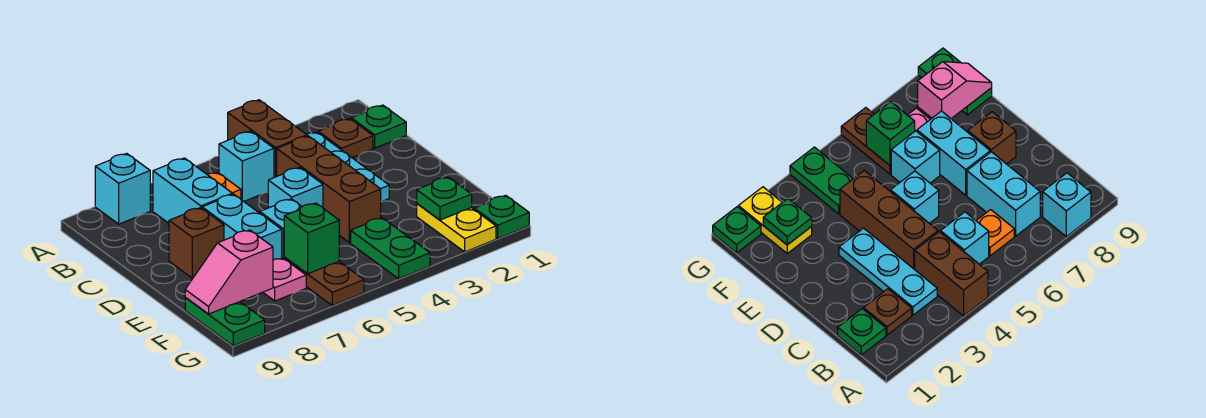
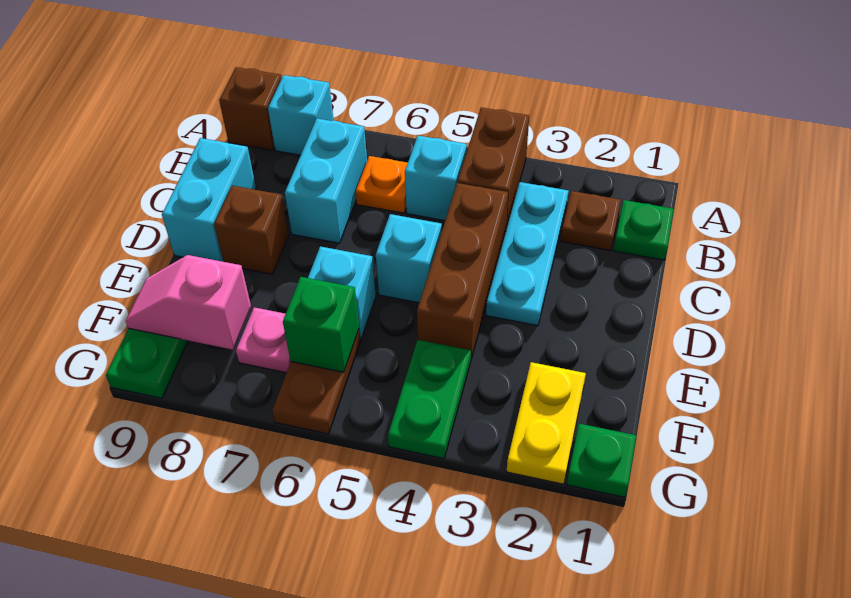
none -> brown brick A9 level 1
cyan brick D7:E7 level 1 -> cyan brick C9:D9 level 1
green plate F2 level 2 -> none

